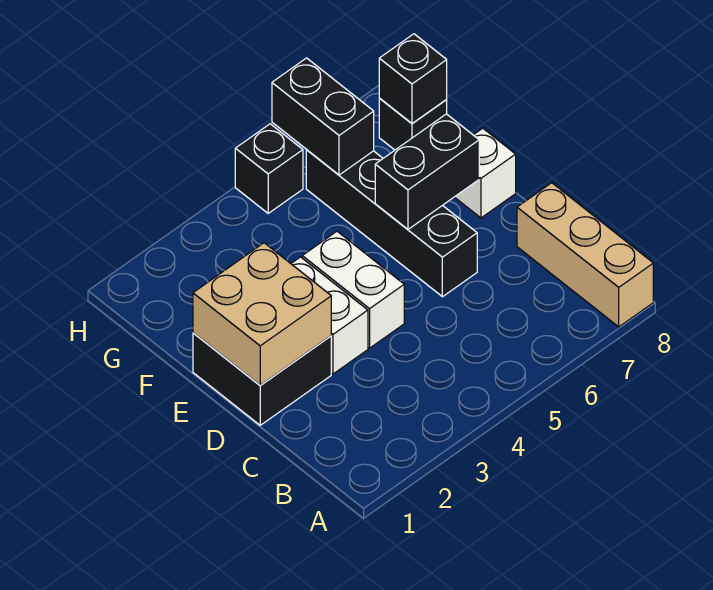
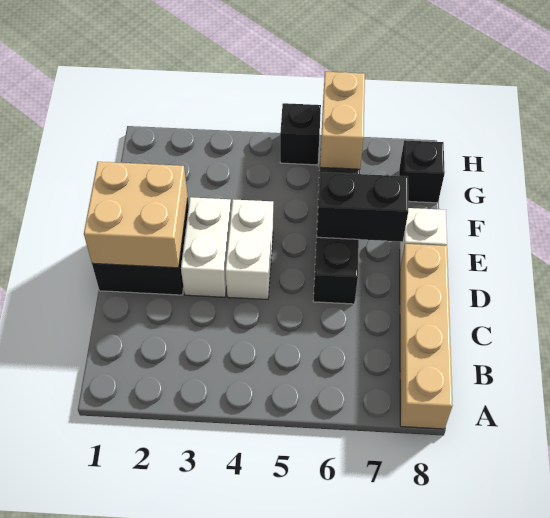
tan brick A8:C8 level 1 -> tan brick A8:D8 level 1
black brick G6:H6 level 2 -> tan brick G6:H6 level 2
black brick G8 level 2 -> none

